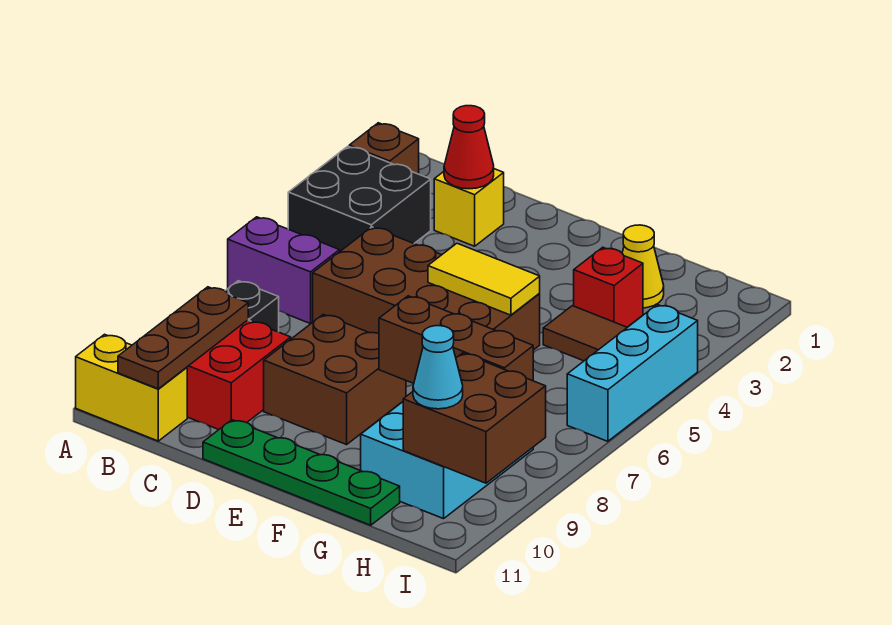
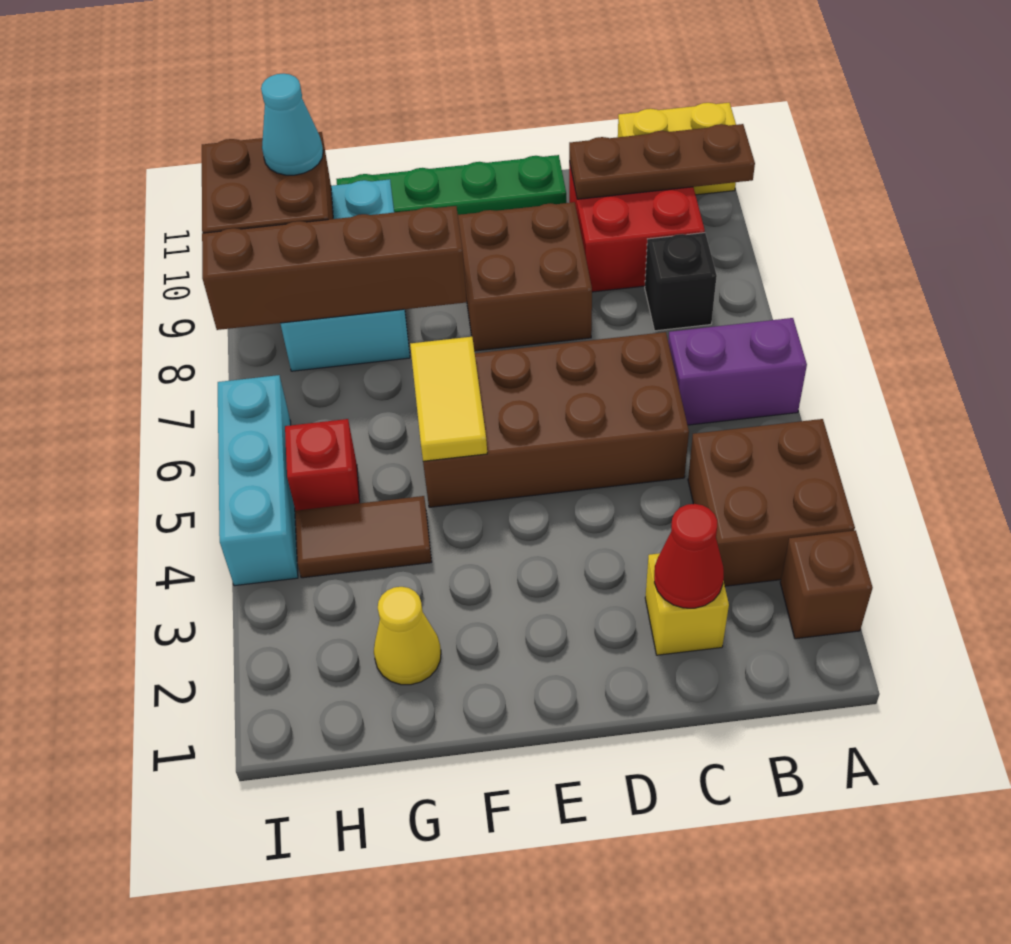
black brick A3:B4 level 1 -> brown brick A3:B4 level 1
brown plate B9:B11 level 2 -> brown plate A10:C10 level 2
yellow tile E5:F5 level 2 -> yellow tile F5:F6 level 2
brown brick F8:H8 level 2 -> brown brick F8:I8 level 2
red brick G3 level 1 -> red brick H5 level 1

